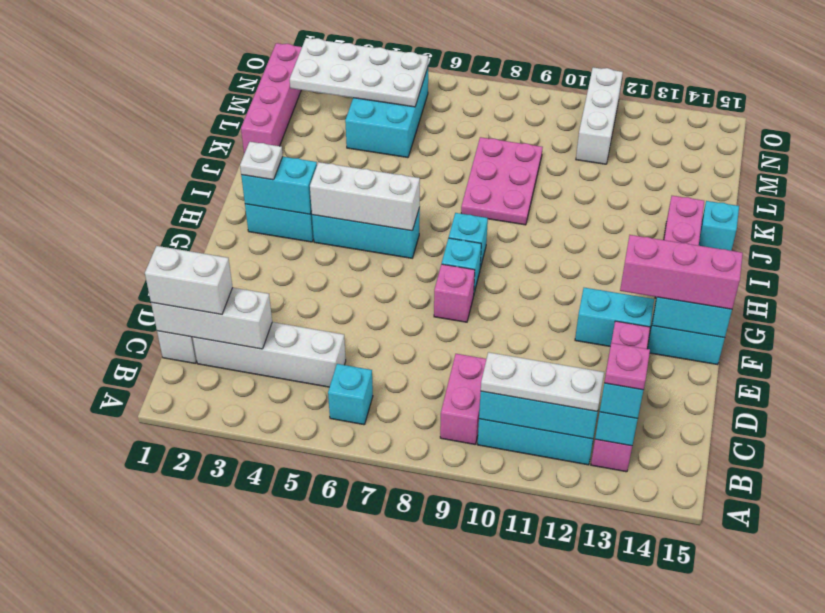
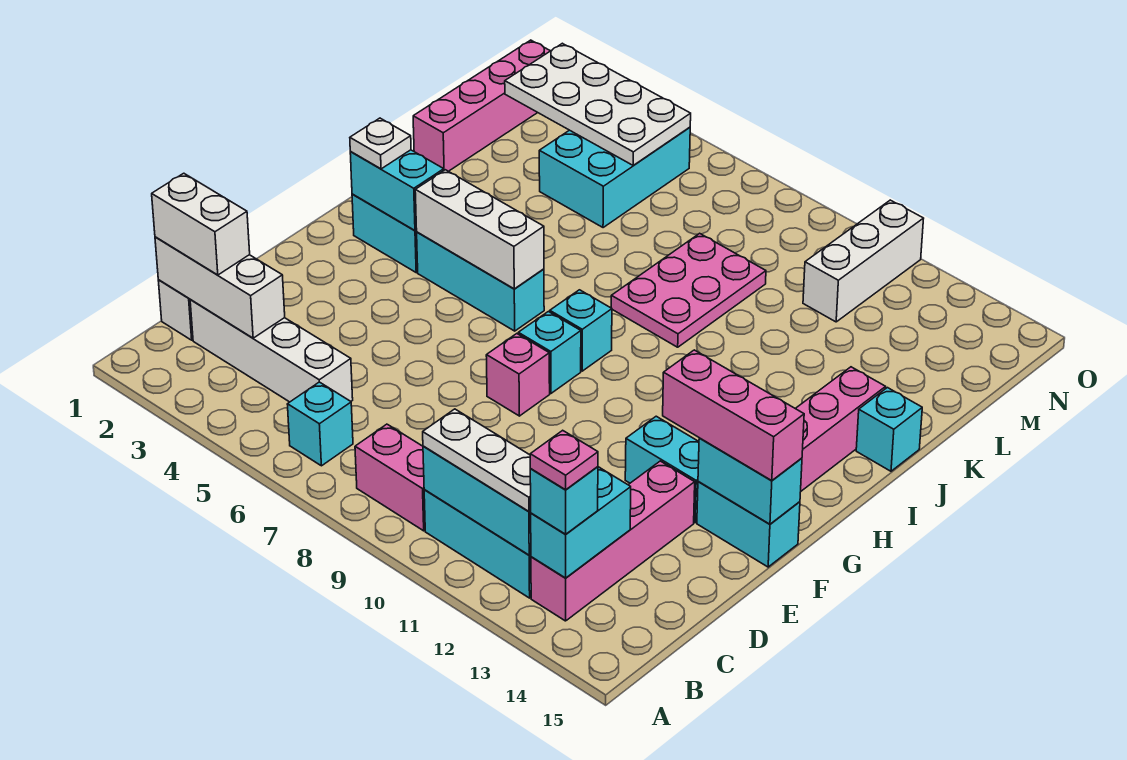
pink brick B9:C9 level 1 -> pink brick B8:B9 level 1

